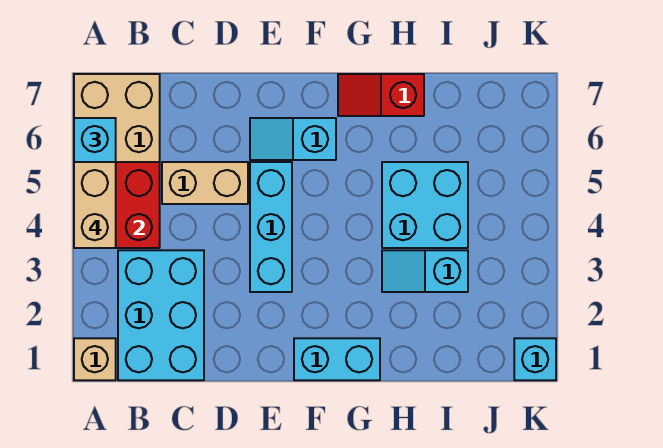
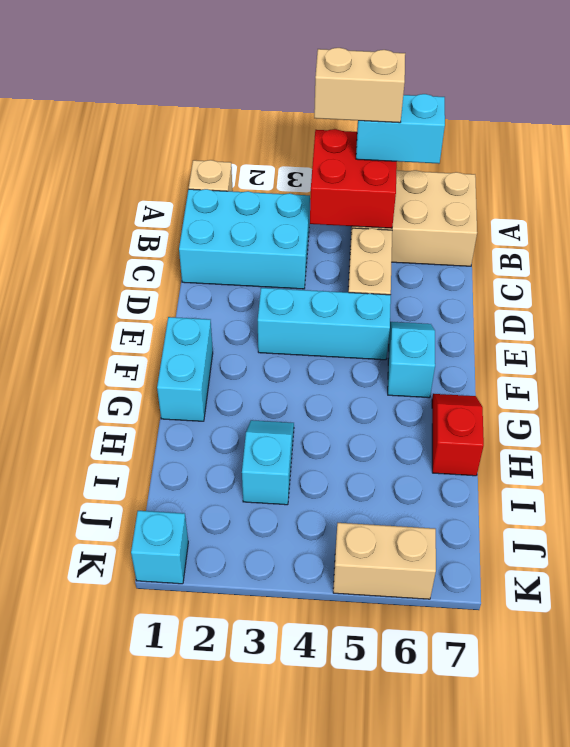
cyan brick H4:I5 level 1 -> none
none -> tan brick K5:K6 level 1

